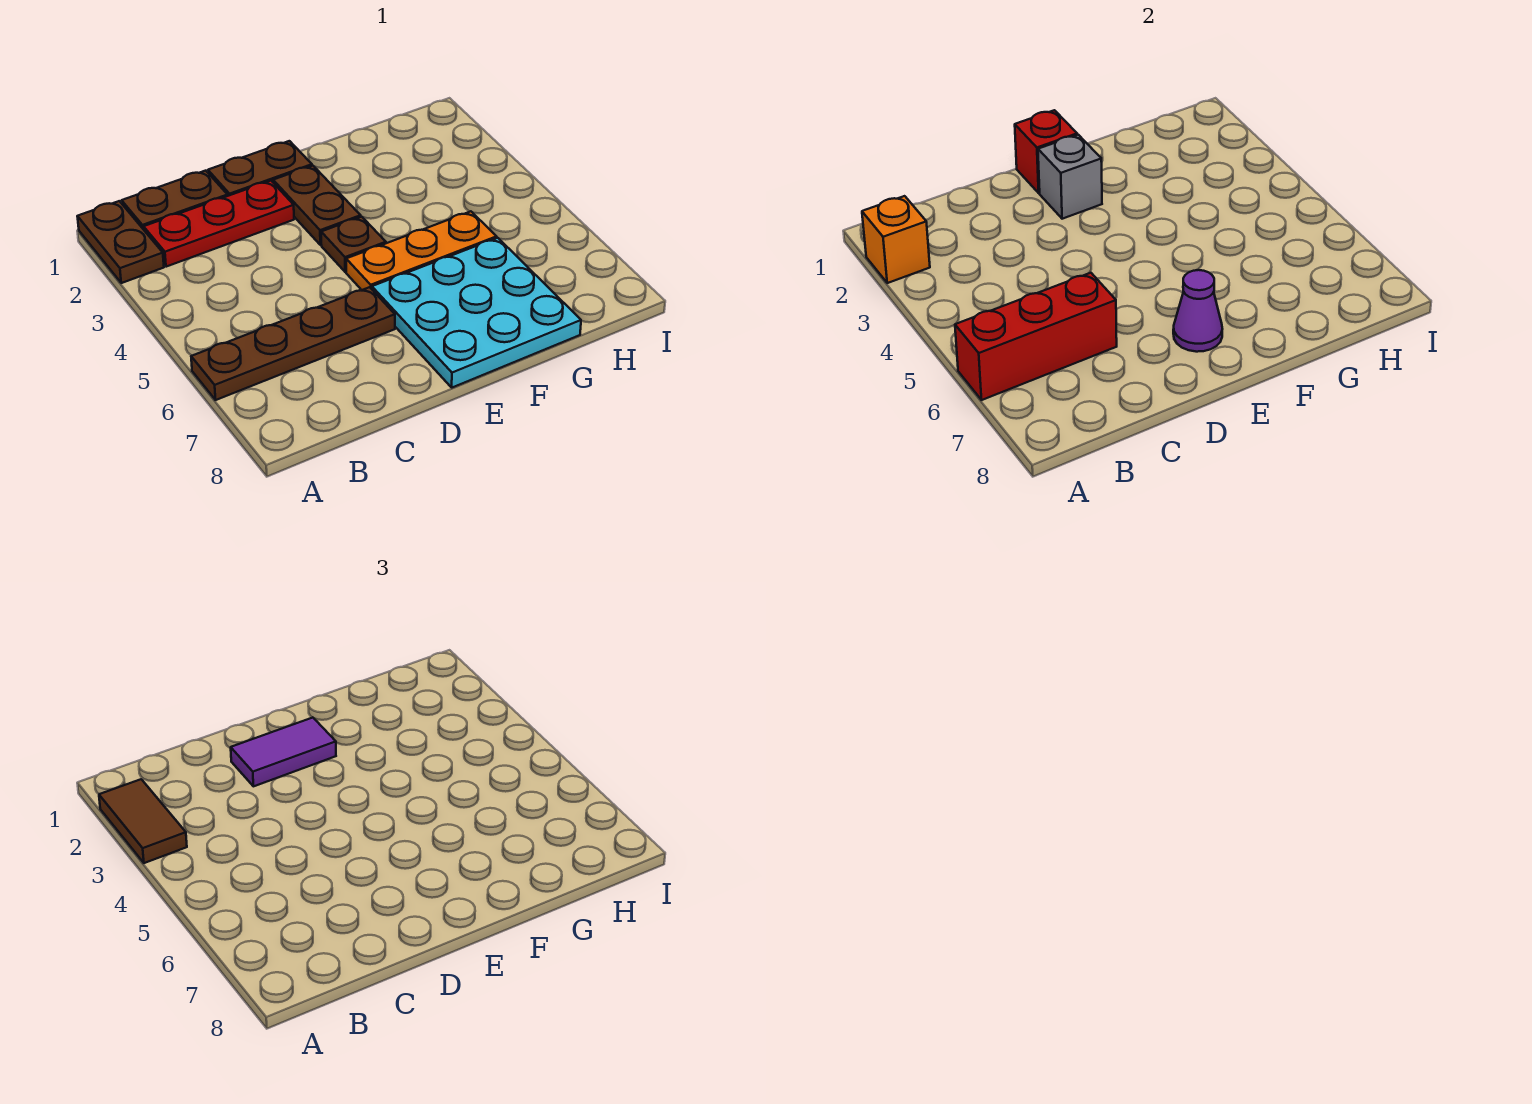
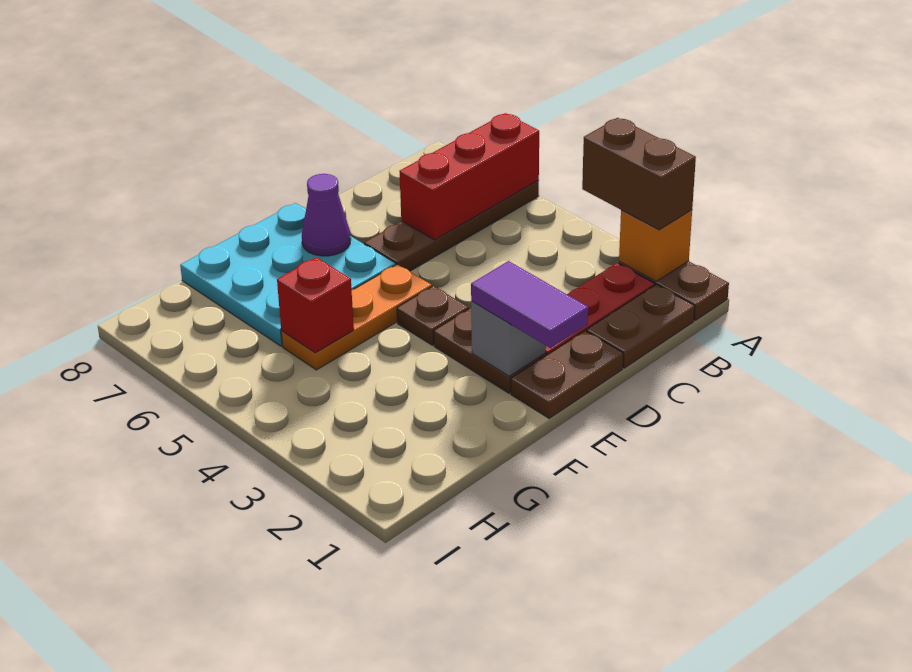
brown tile A2:A3 level 3 -> brown brick A2:A3 level 3
purple tile D2:E2 level 3 -> purple tile E1:E2 level 3
red brick E1 level 2 -> red brick G5 level 2

